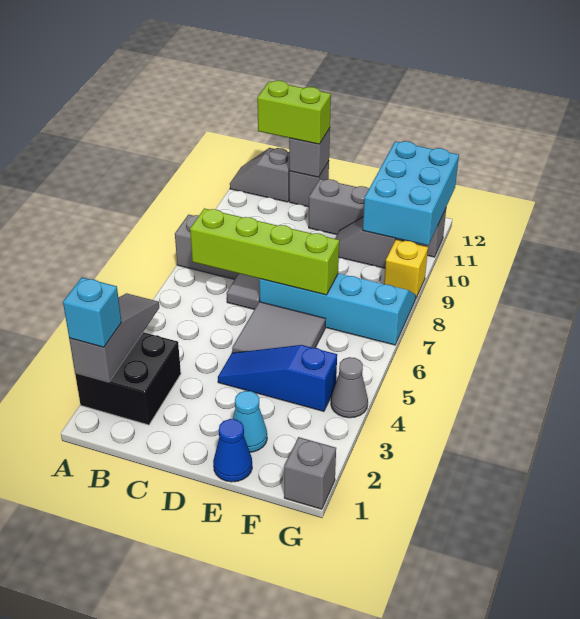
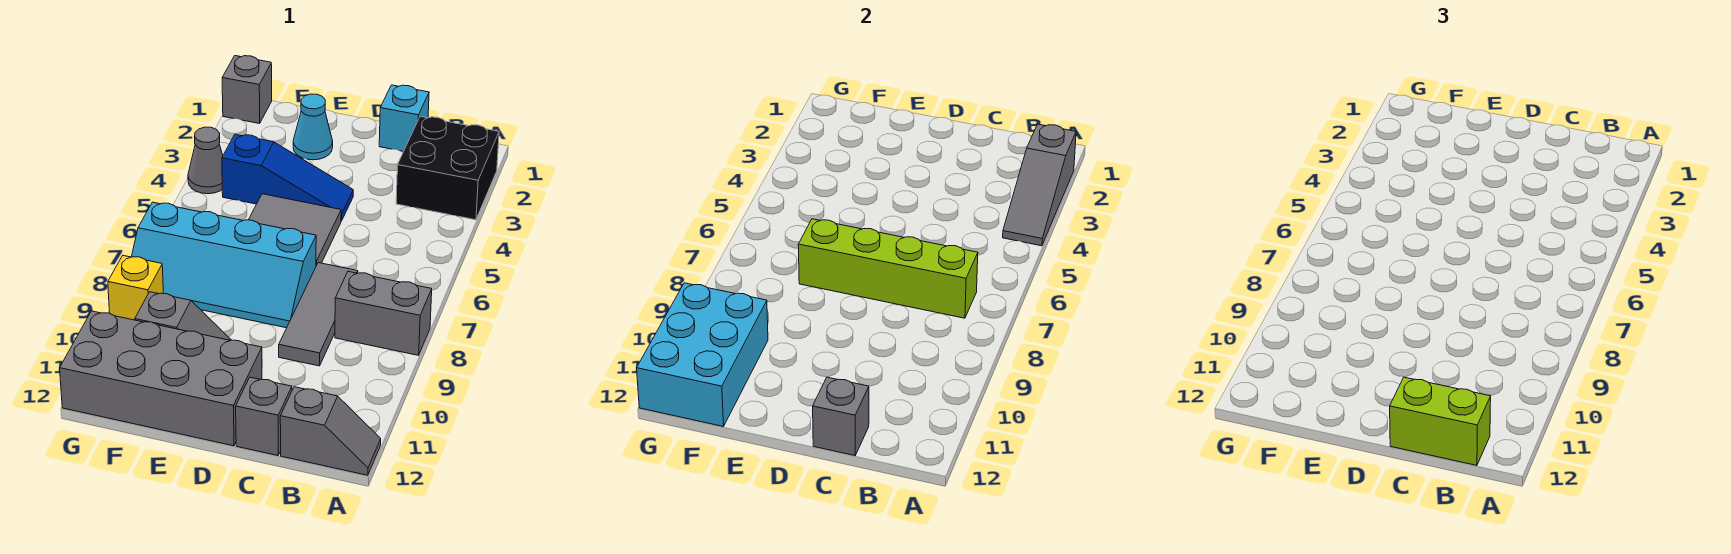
cyan brick A2 level 3 -> cyan brick C1 level 1
grey brick D11:G11 level 1 -> grey brick D11:G12 level 1
blue cone E1 level 1 -> none

